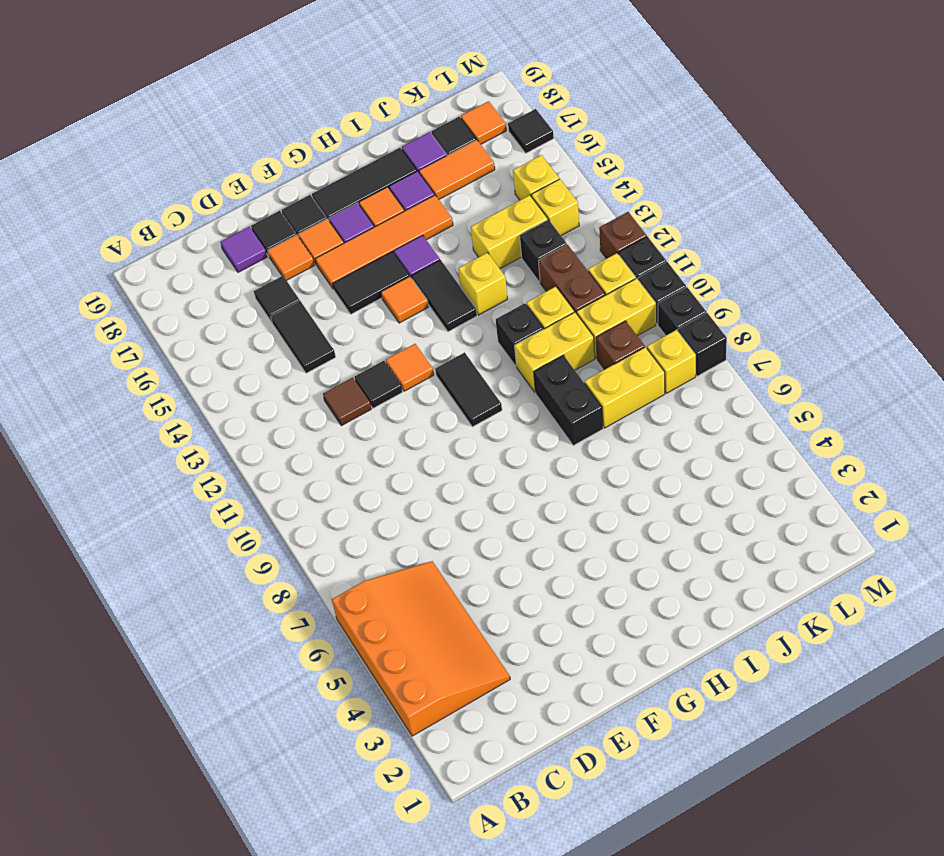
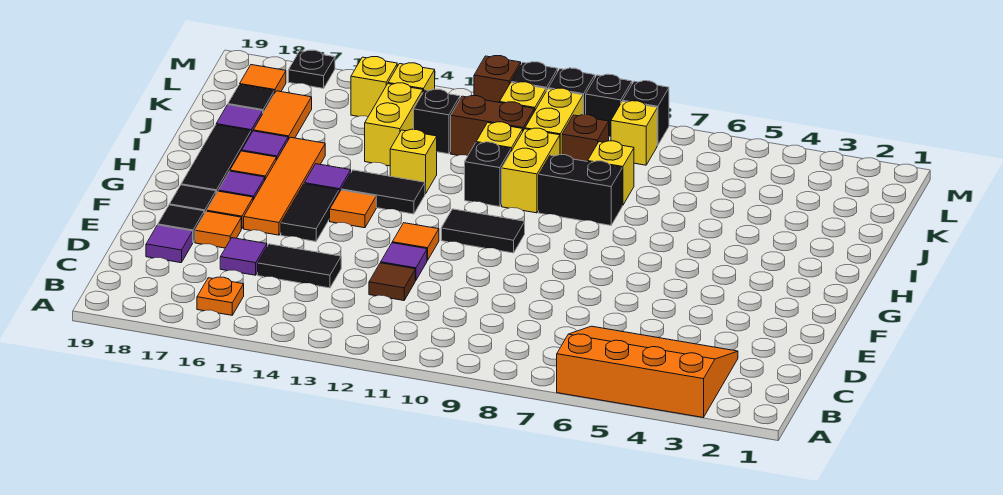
none -> orange plate B16 level 1
black tile D16 level 1 -> purple tile D16 level 1
black tile E12 level 1 -> purple tile E12 level 1
yellow brick J8:K8 level 1 -> yellow brick J8 level 1
black tile M17 level 1 -> black plate M17 level 1

